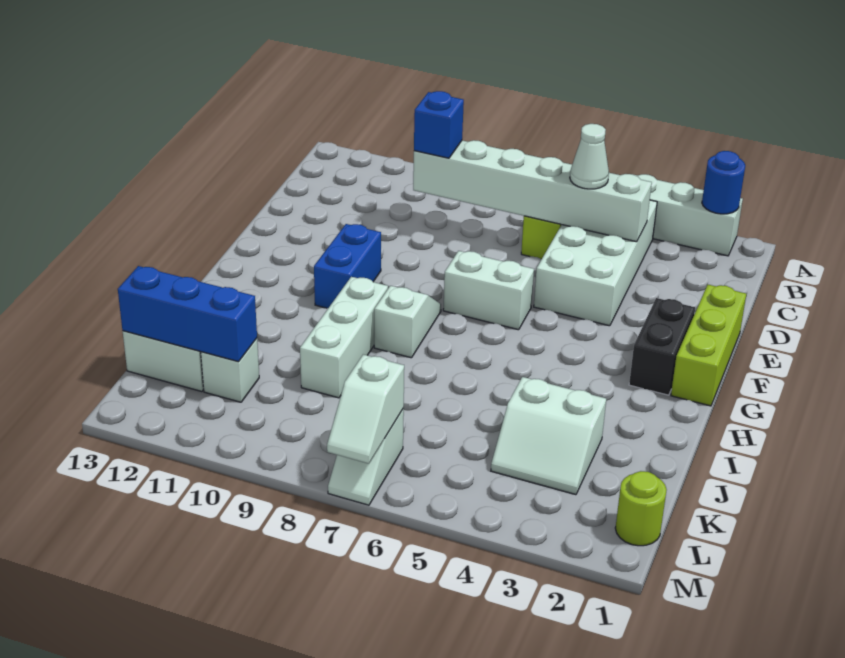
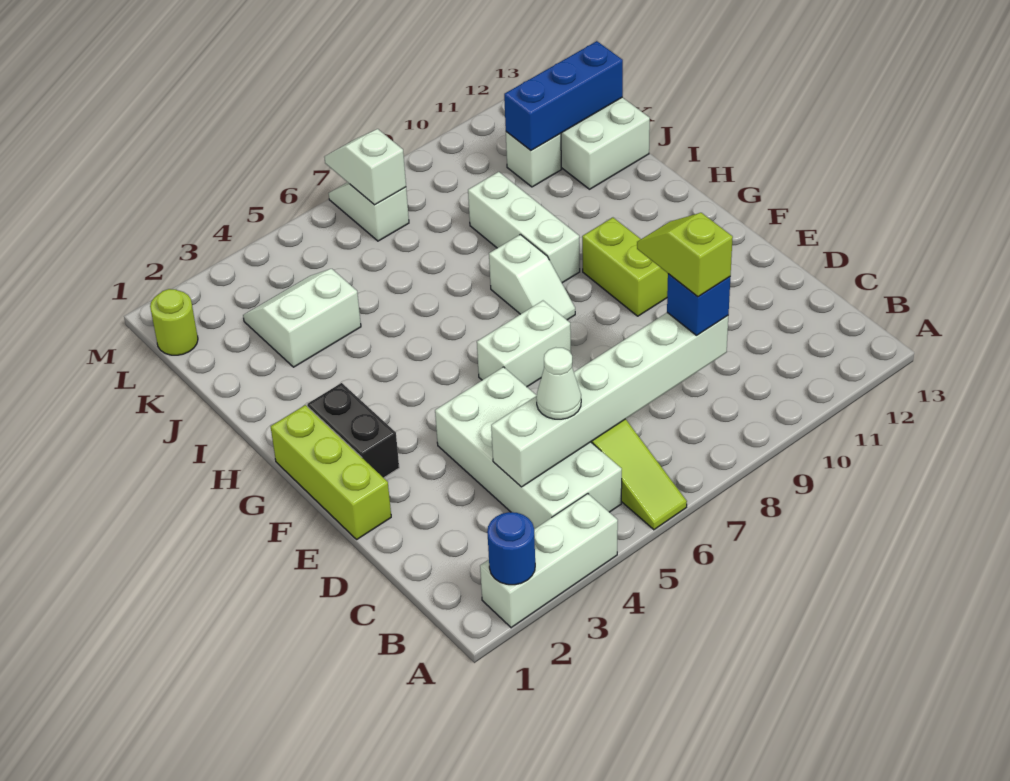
none -> lime slope C9:D9 level 4 top C
blue brick F10:G10 level 1 -> lime brick F10:G10 level 1

